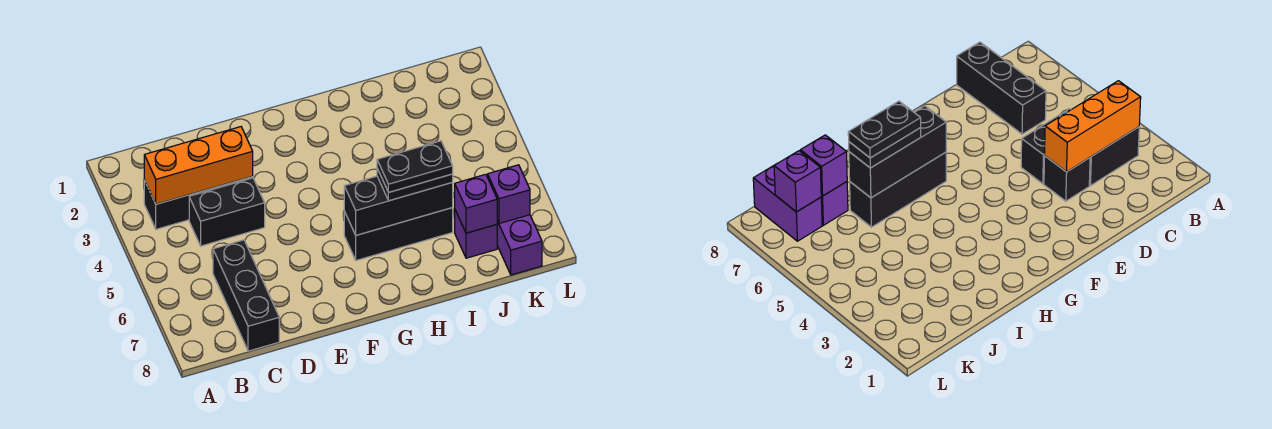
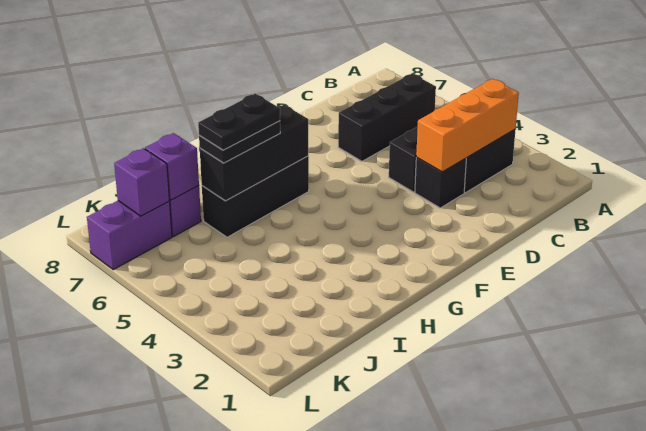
black brick C6:C8 level 1 -> black brick B6:D6 level 1
purple brick K7:K8 level 1 -> purple brick K7:L7 level 1

